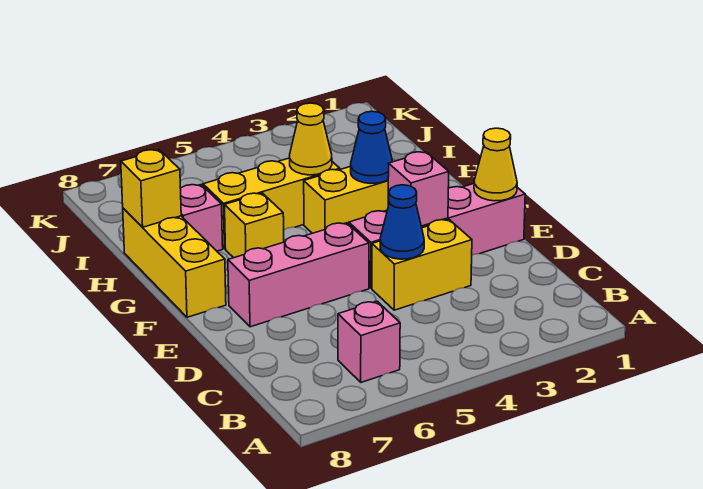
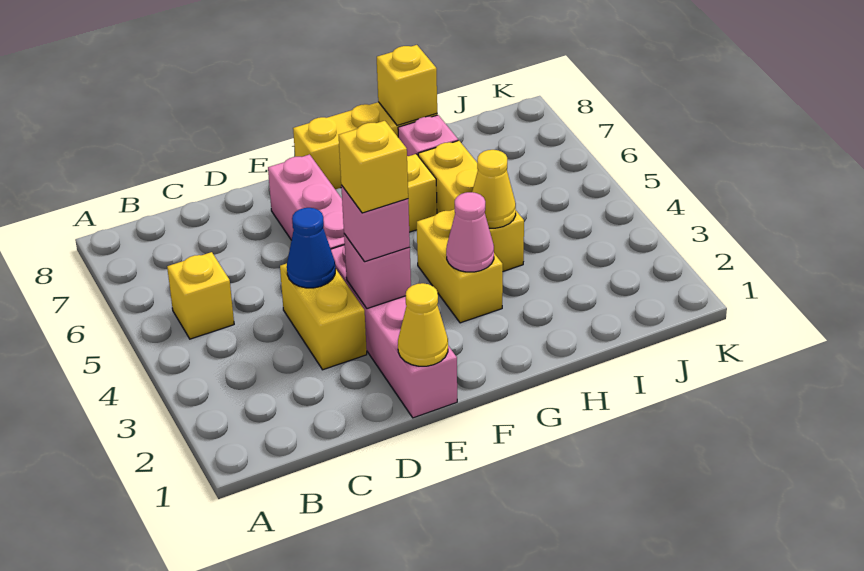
none -> yellow brick B5 level 1
pink brick B6 level 1 -> pink brick E3 level 3
none -> yellow brick E3 level 4
blue cone G3 level 2 -> pink cone G3 level 2

